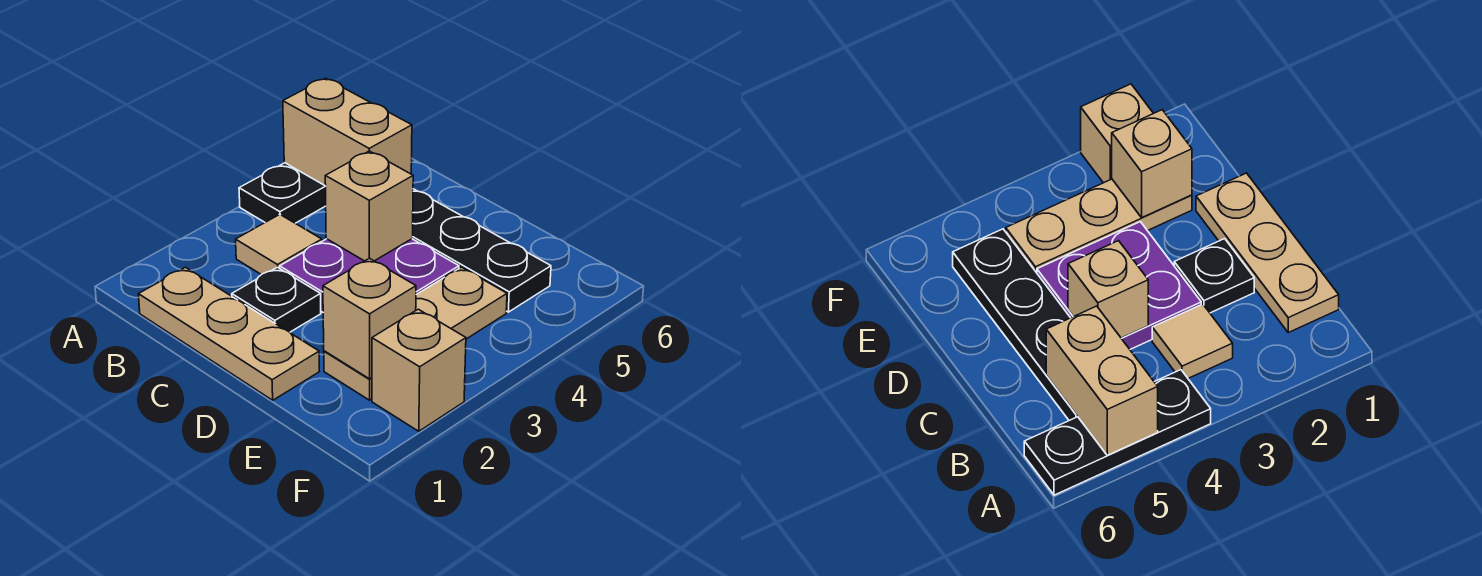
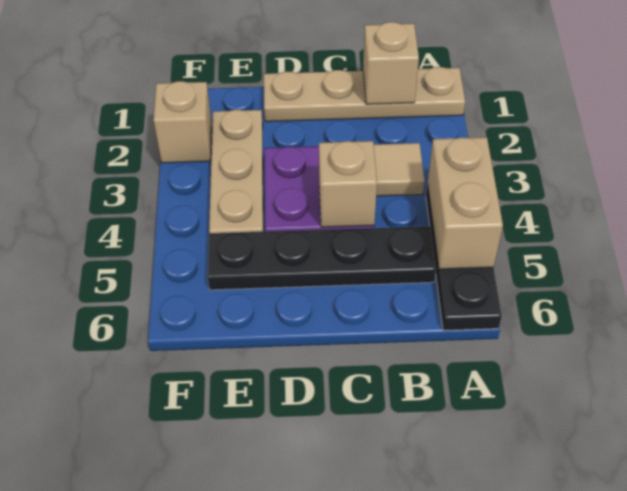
tan brick A5:B5 level 2 -> tan brick A4:A5 level 2
tan plate B1:D1 level 1 -> tan plate A1:D1 level 1
black plate C2 level 1 -> none
tan brick E2 level 2 -> tan brick B1 level 2

